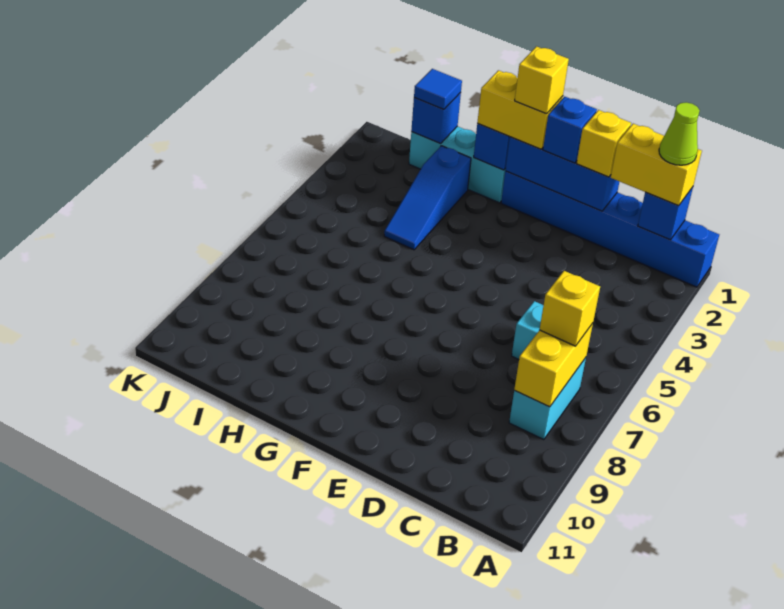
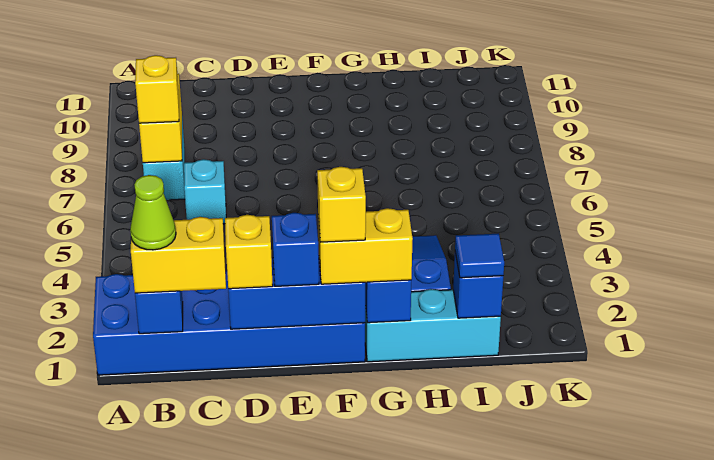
blue brick A1:F1 level 1 -> blue brick A1:F2 level 1

